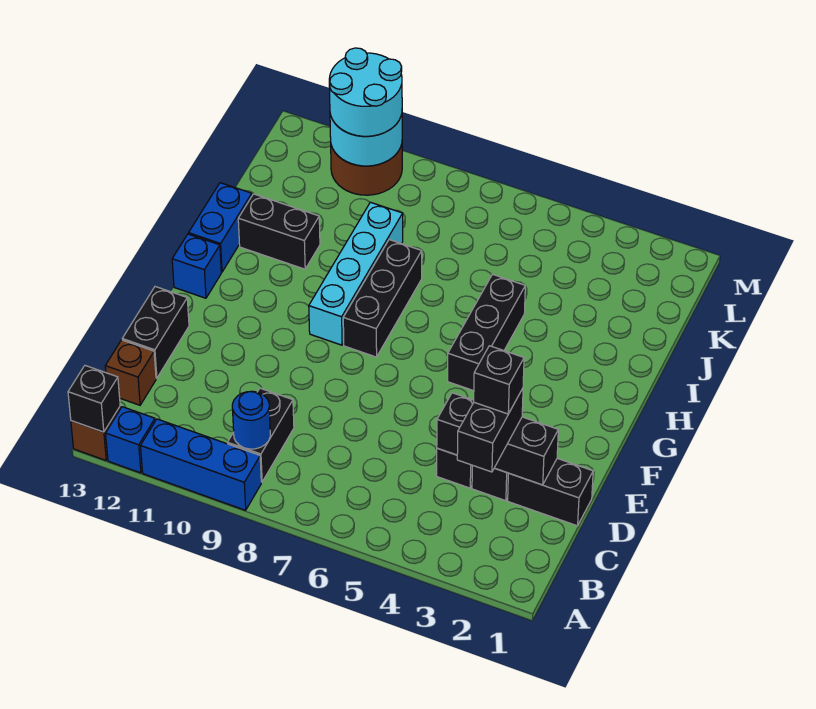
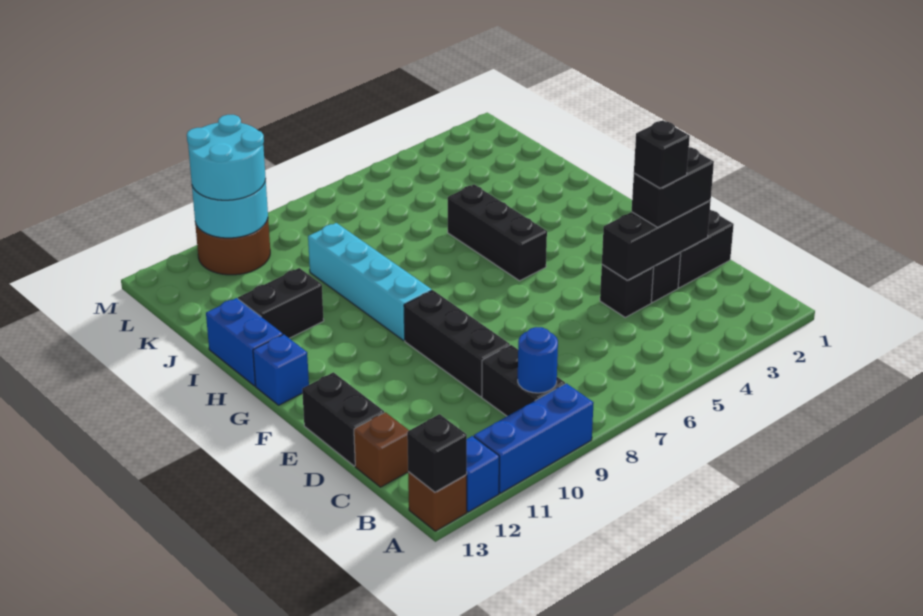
black brick C3:D3 level 3 -> black brick D2:D3 level 3
black brick G8:I8 level 1 -> black brick D9:F9 level 1

